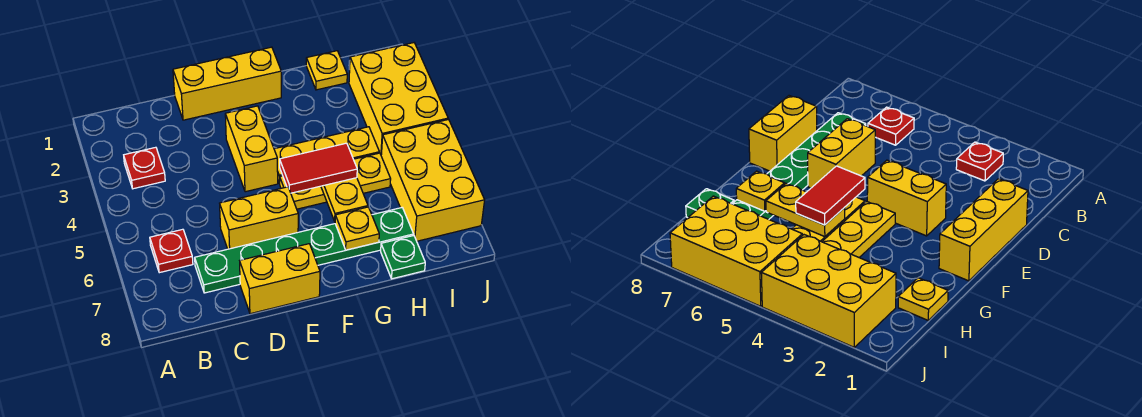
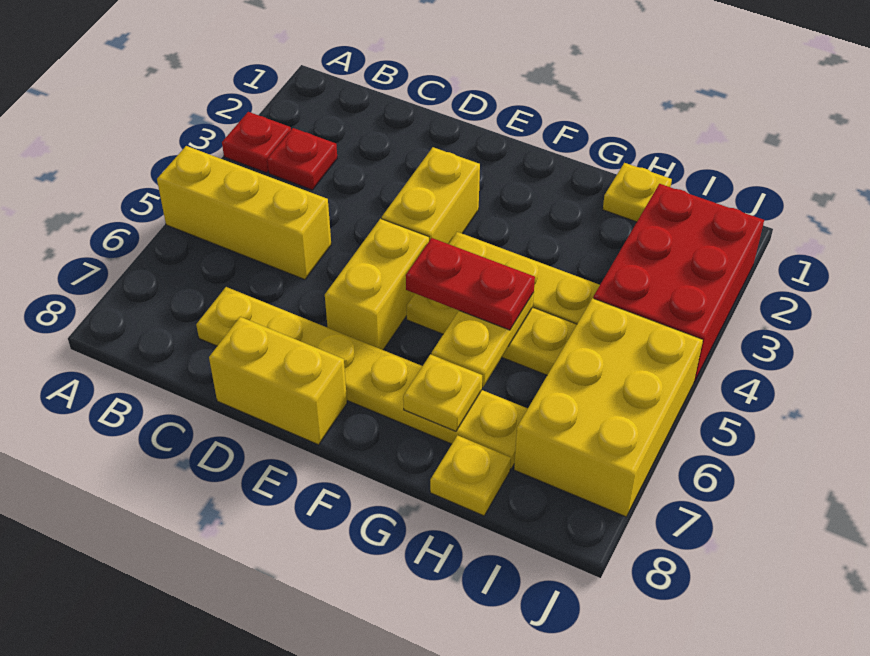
red plate B6 level 1 -> red plate A3 level 1
green plate C7:H7 level 1 -> yellow plate C7:H7 level 1
yellow brick D1:F1 level 1 -> yellow brick A5:C5 level 1
yellow brick D6:E6 level 1 -> yellow brick E5:E6 level 1
red tile F5:G5 level 3 -> red plate F5:G5 level 3
green plate H8 level 1 -> yellow plate H8 level 1
yellow brick I2:J4 level 1 -> red brick I2:J4 level 1

